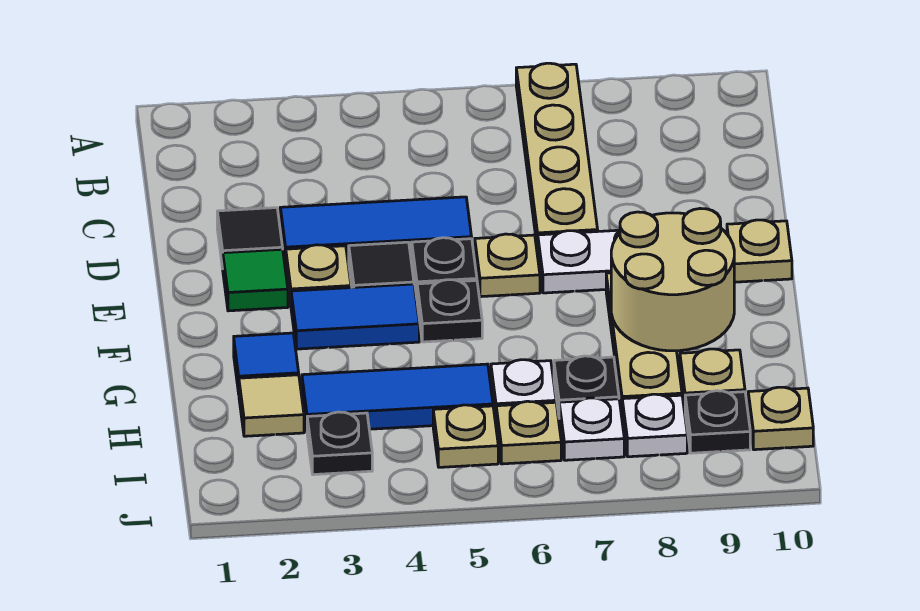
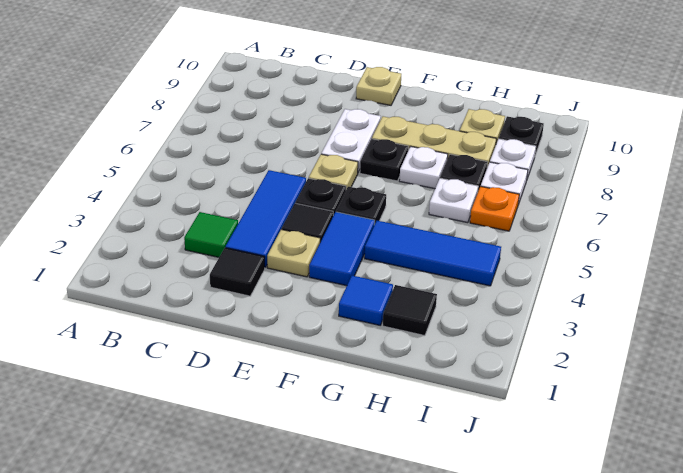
tan plate A7:D7 level 1 -> none
green tile E2 level 1 -> green tile C3 level 1
tan round brick F8:G9 level 2 -> none
none -> white plate G7 level 1
tan tile H2 level 1 -> black tile H2 level 1
blue tile H3:H5 level 1 -> blue tile G4:I4 level 1
black plate I3 level 1 -> black plate F7 level 1
tan plate I5 level 1 -> none
tan plate I6 level 1 -> orange plate I6 level 1
tan plate I10 level 1 -> none

